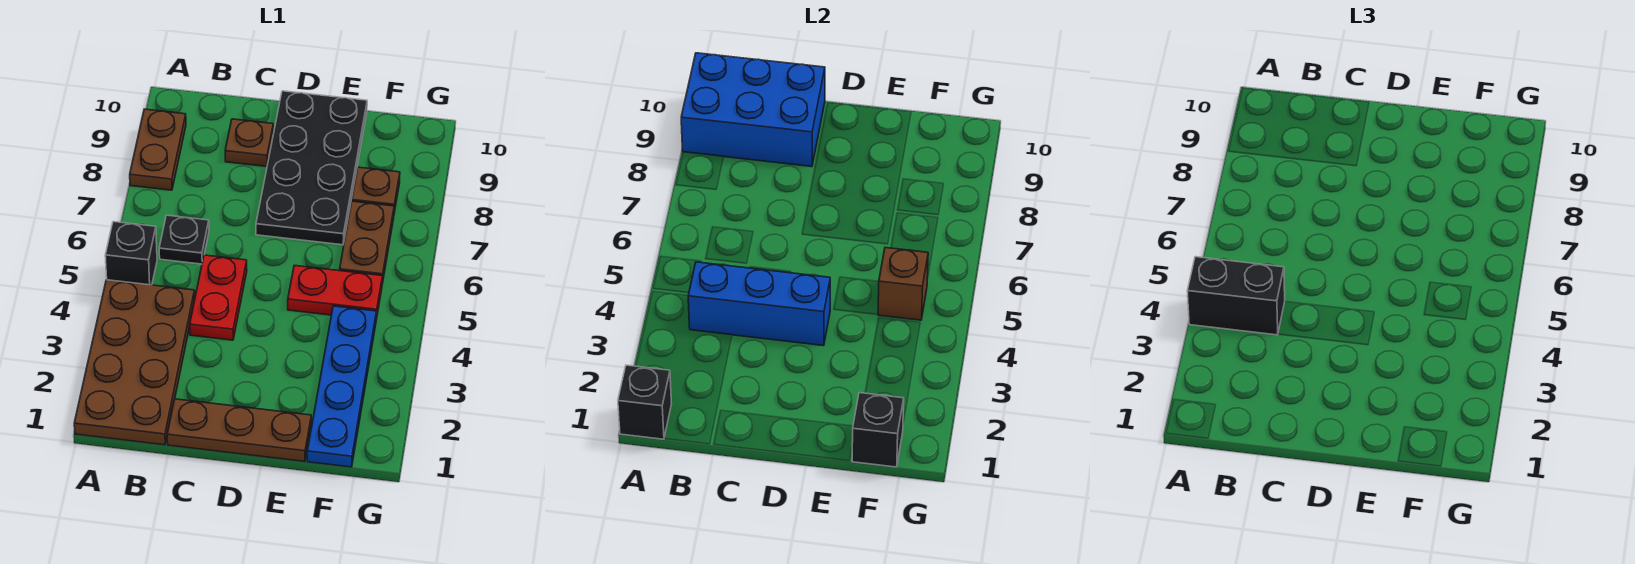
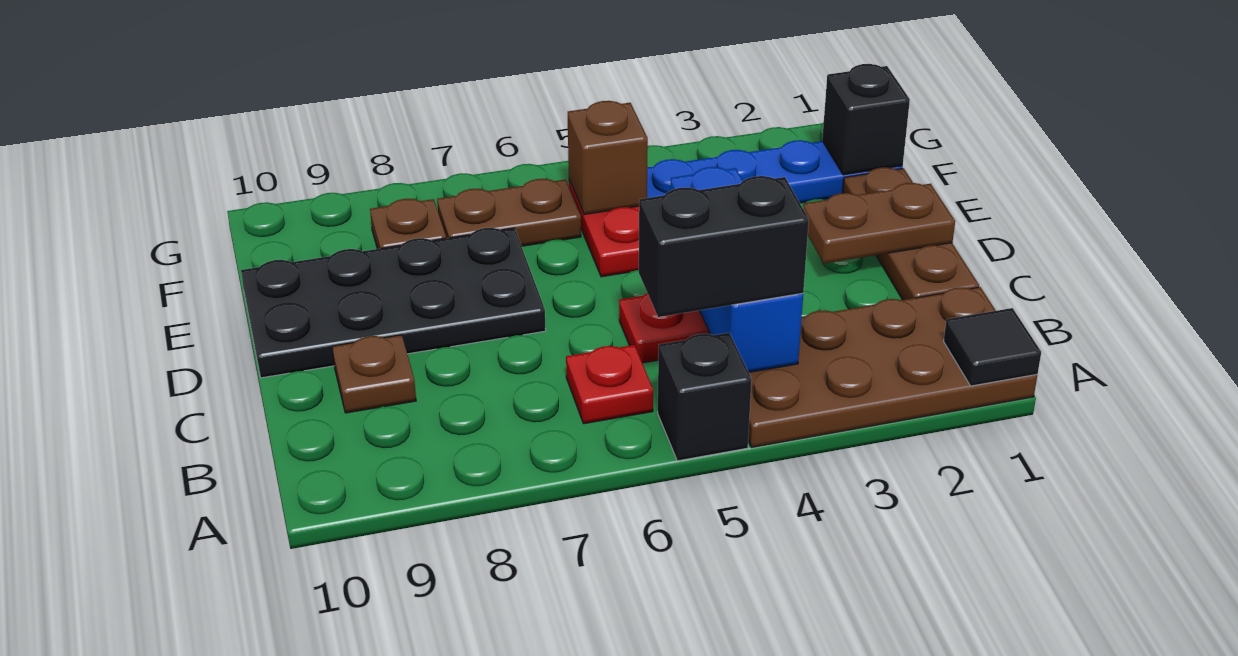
black brick A1 level 2 -> black tile A1 level 2
black brick A4:B4 level 3 -> black brick B4:B5 level 3
brown plate A8:A9 level 1 -> brown plate D1:D2 level 2
blue brick A9:C10 level 2 -> none
black plate B6 level 1 -> red plate B6 level 1

